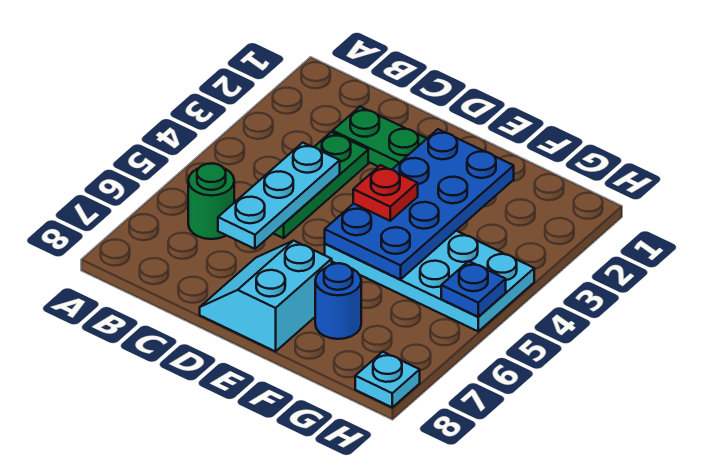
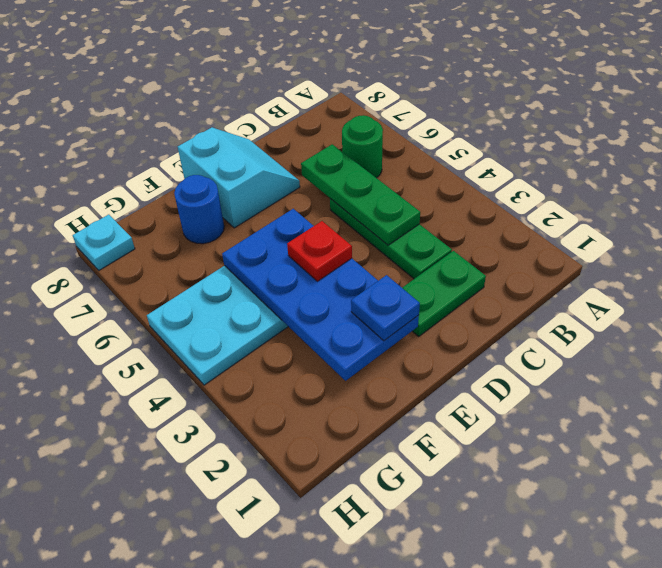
cyan plate C4:C6 level 2 -> green plate C4:C6 level 2
blue plate H5 level 2 -> blue plate E2 level 3

